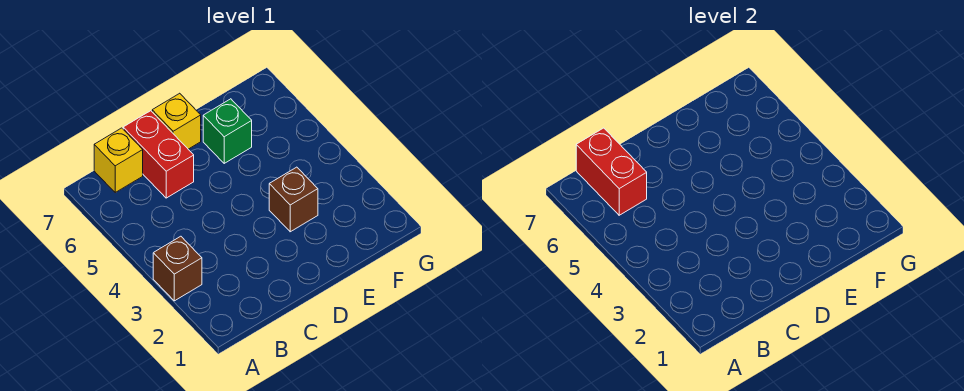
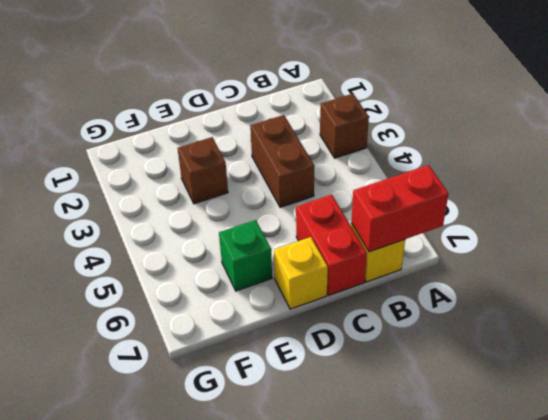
red brick B6:B7 level 2 -> red brick A7:B7 level 2
none -> brown brick C3:C4 level 1

